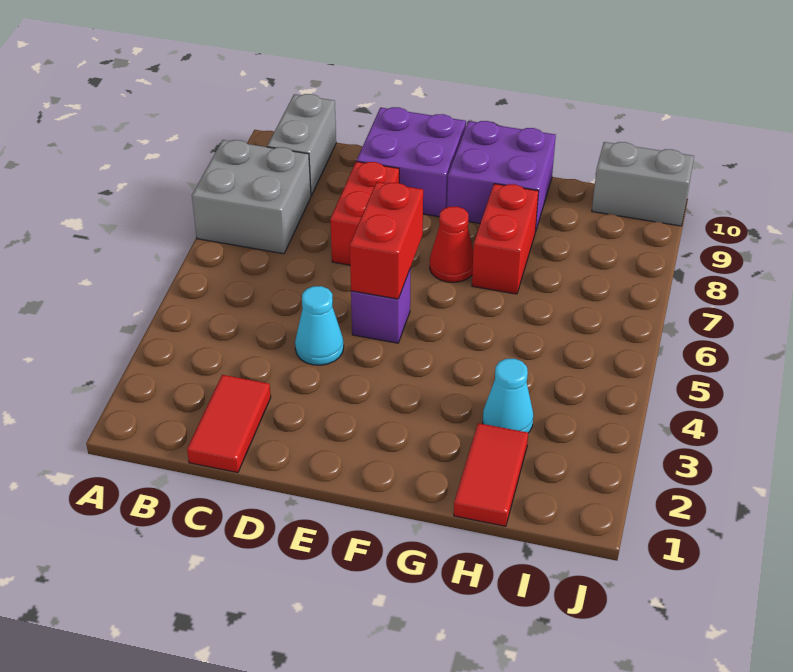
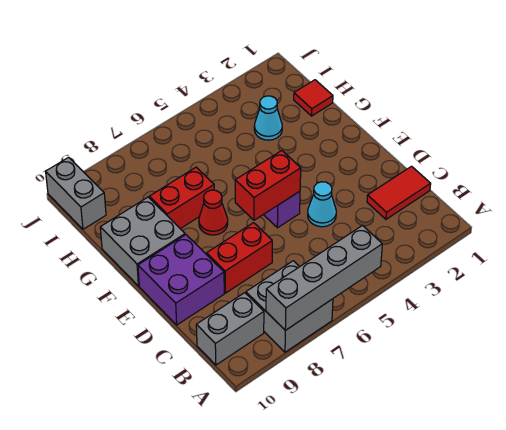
none -> grey brick A5:A8 level 2
purple brick F9:G10 level 1 -> grey brick F9:G10 level 1
red tile H1:H2 level 1 -> red tile H1 level 1

